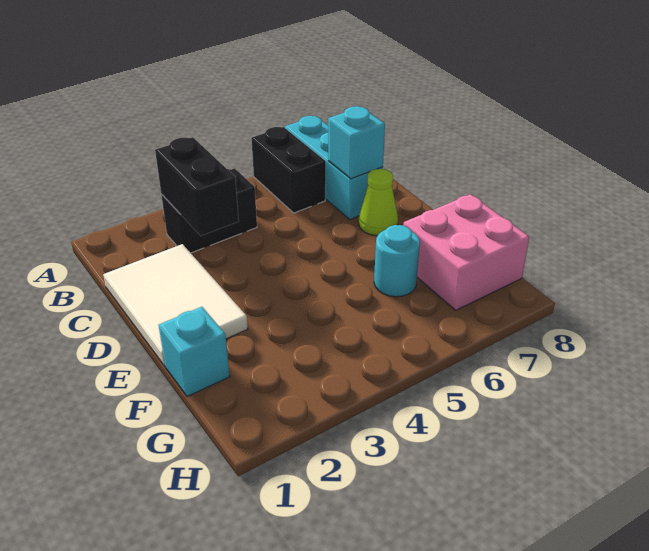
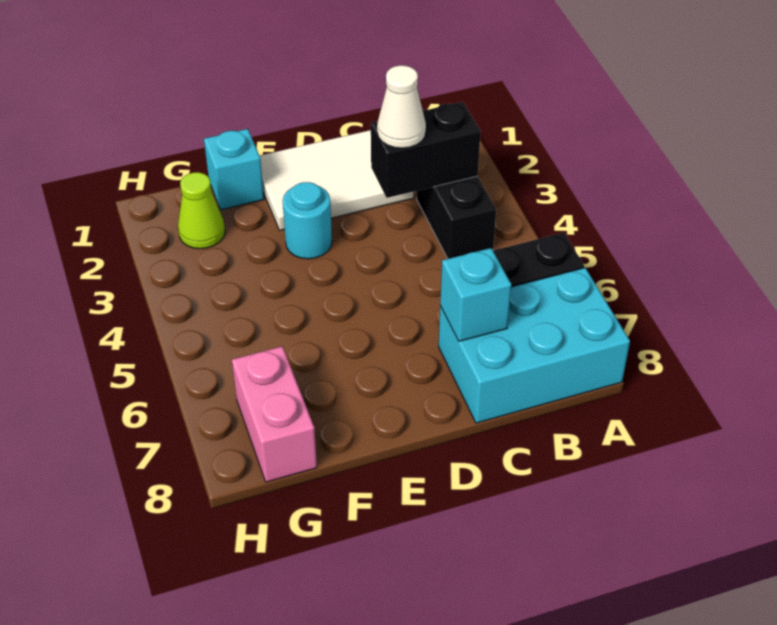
cyan brick A7:C7 level 1 -> cyan brick A7:C8 level 1
none -> white cone C3 level 3
lime cone D7 level 1 -> lime cone G2 level 1
cyan round brick F6 level 1 -> cyan round brick E3 level 1
pink brick F7:G8 level 1 -> pink brick G7:G8 level 1

